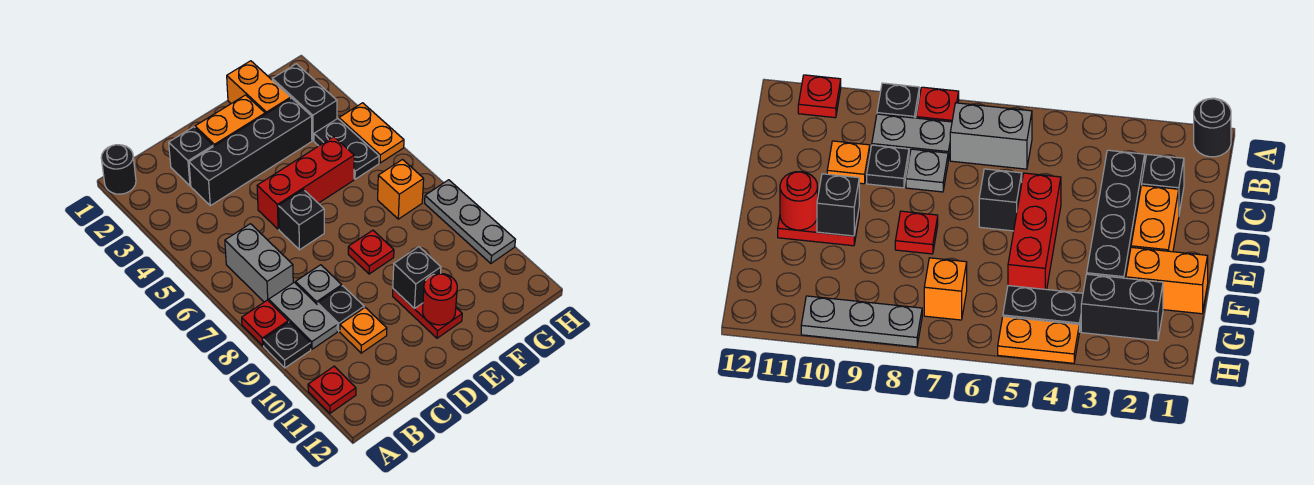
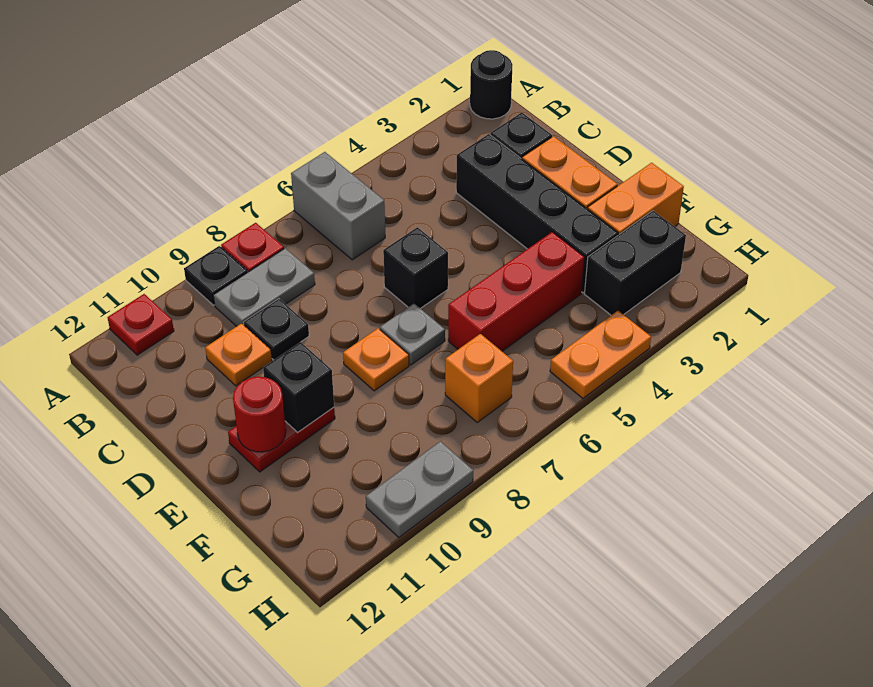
grey brick B6:B7 level 1 -> grey brick A6:B6 level 1
grey plate C8 level 1 -> grey plate E7 level 1
red brick D5:F5 level 1 -> red brick F4:F6 level 1
red plate E8 level 1 -> orange plate E8 level 1
black plate G4:G5 level 1 -> none
grey plate H8:H10 level 1 -> grey plate H9:H10 level 1

